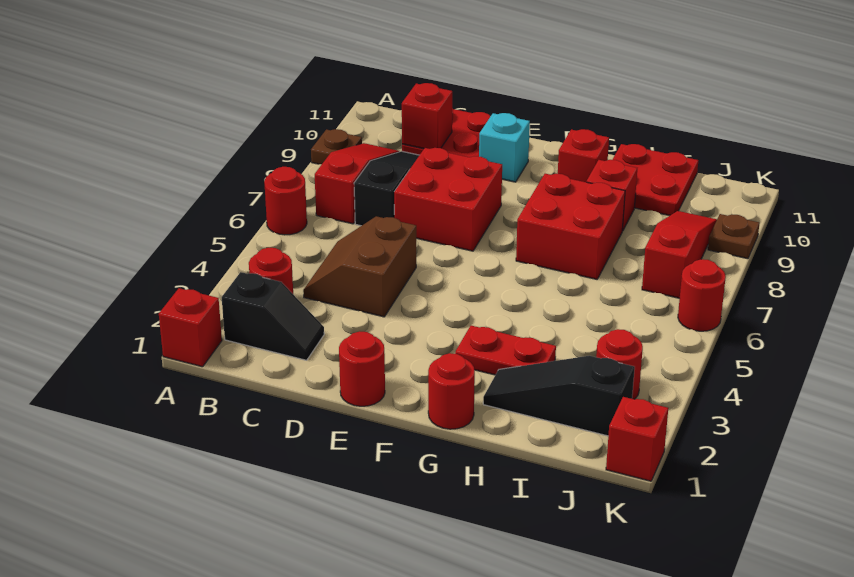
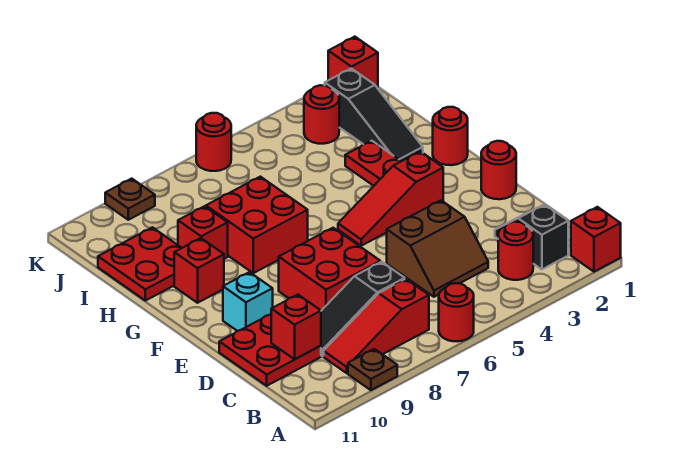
red slope J7:J9 level 1 top 7 -> red slope F3:F5 level 1 top 3

